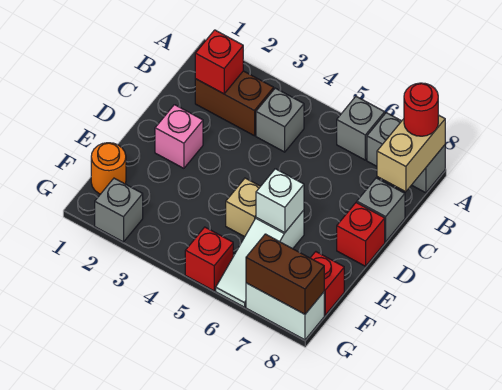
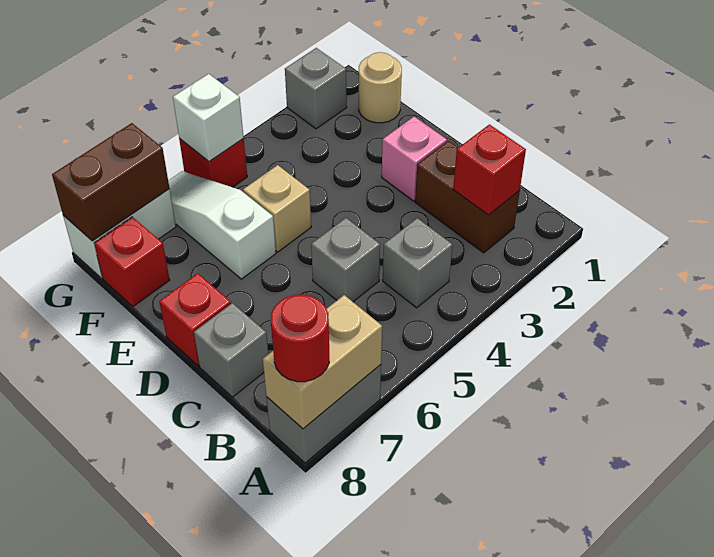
grey brick A6 level 1 -> grey brick C5 level 1
tan brick A8:B8 level 2 -> tan brick A7:A8 level 2
brown brick B2:B3 level 1 -> brown brick B2:C2 level 1
white brick E6 level 2 -> white brick G5 level 2
orange round brick F1 level 1 -> tan round brick F1 level 1

